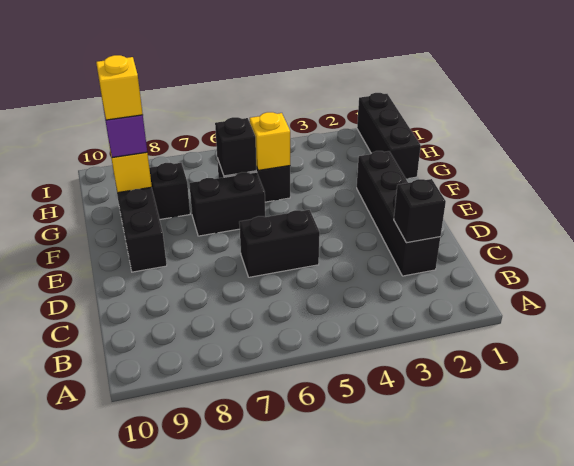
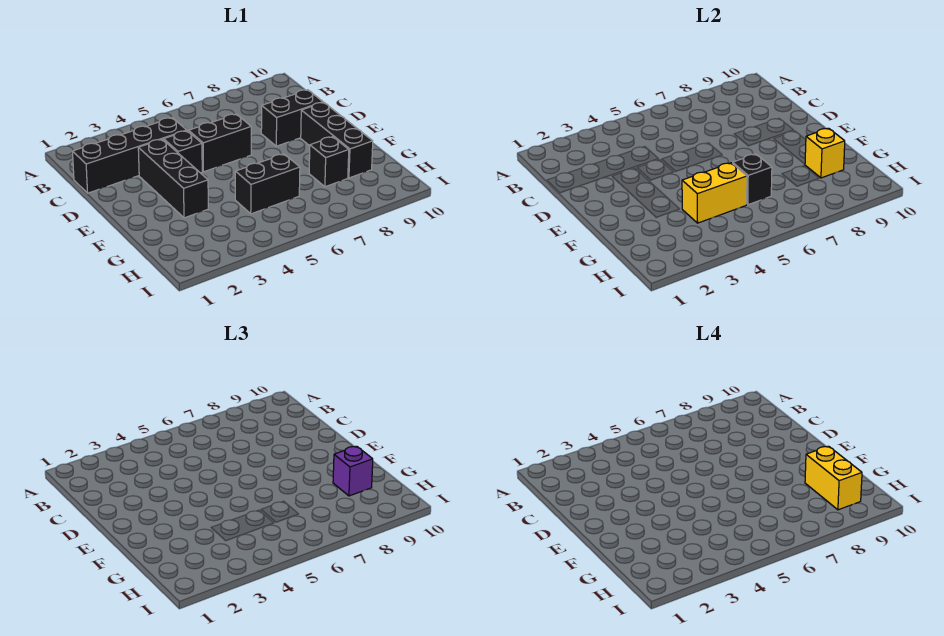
black brick C2:F2 level 1 -> black brick C1:C4 level 1
black brick C2 level 2 -> black brick D4 level 1
black brick F6:F7 level 1 -> black brick D8:D9 level 1
black brick G1:I1 level 1 -> black brick D3:F3 level 1
yellow brick G5 level 2 -> yellow brick G4:G5 level 2
yellow brick G9 level 4 -> yellow brick G9:H9 level 4

